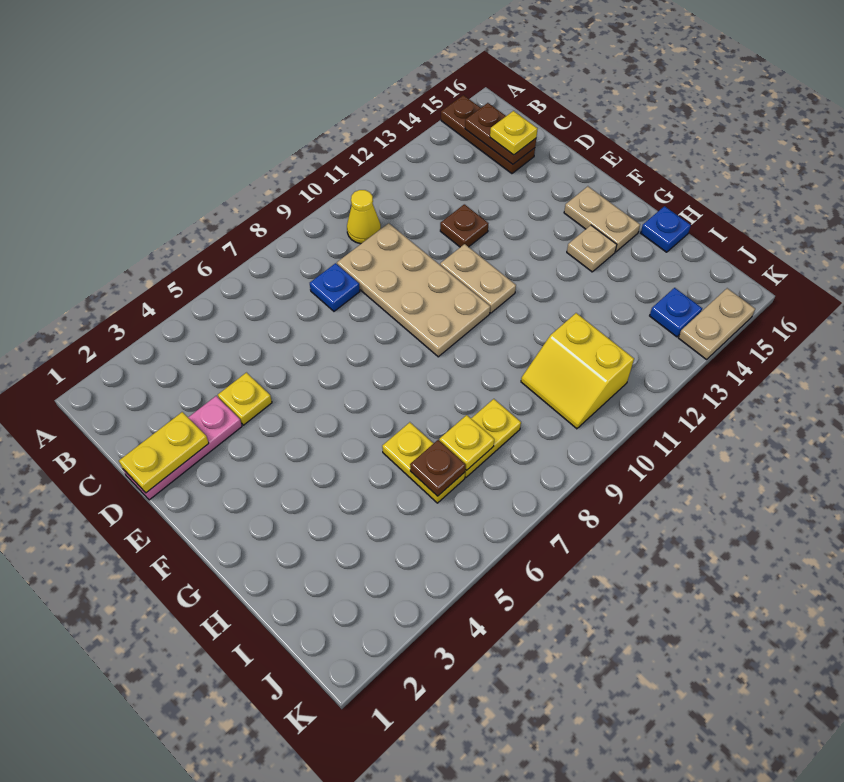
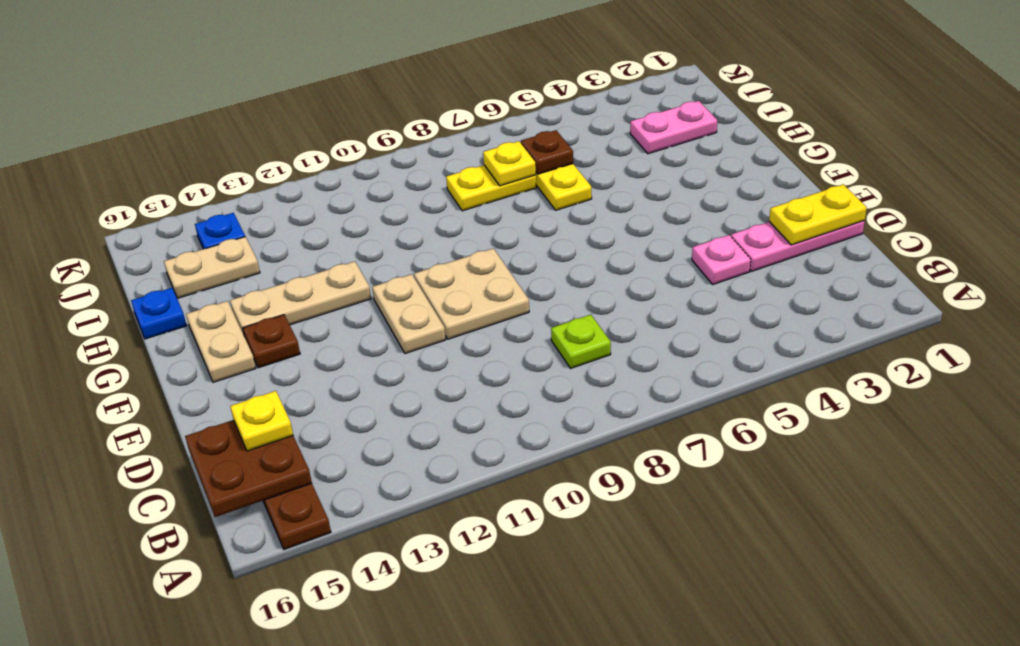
yellow cone B10 level 1 -> none
brown plate B15:C15 level 2 -> brown plate B15:C16 level 2
blue plate C8 level 1 -> lime plate C8 level 1
tan plate C9:F10 level 1 -> tan plate E9:F10 level 1
yellow plate D4 level 1 -> pink plate D4 level 1
brown plate D12 level 1 -> brown plate F14 level 1
tan plate G14 level 1 -> tan plate G12:G14 level 1
none -> pink plate I2:I3 level 1
yellow slope I10:J11 level 1 top 11 -> none
tan plate K14:K15 level 1 -> tan plate I14:I15 level 1

